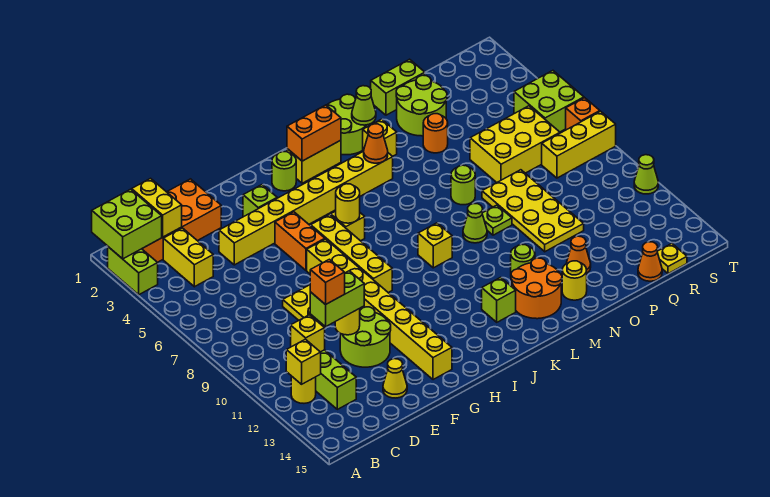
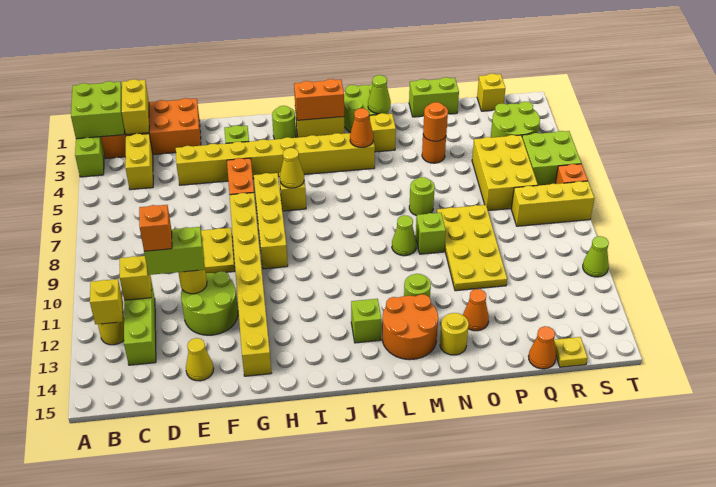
yellow round brick I6 level 2 -> yellow cone I6 level 2
yellow brick K9 level 1 -> yellow brick R1 level 1
lime plate N9 level 1 -> lime brick N9 level 1
lime round brick O2:P3 level 1 -> lime round brick R3:S4 level 1
none -> orange round brick O4 level 2
yellow brick P6:R7 level 1 -> yellow brick Q5:R7 level 1

